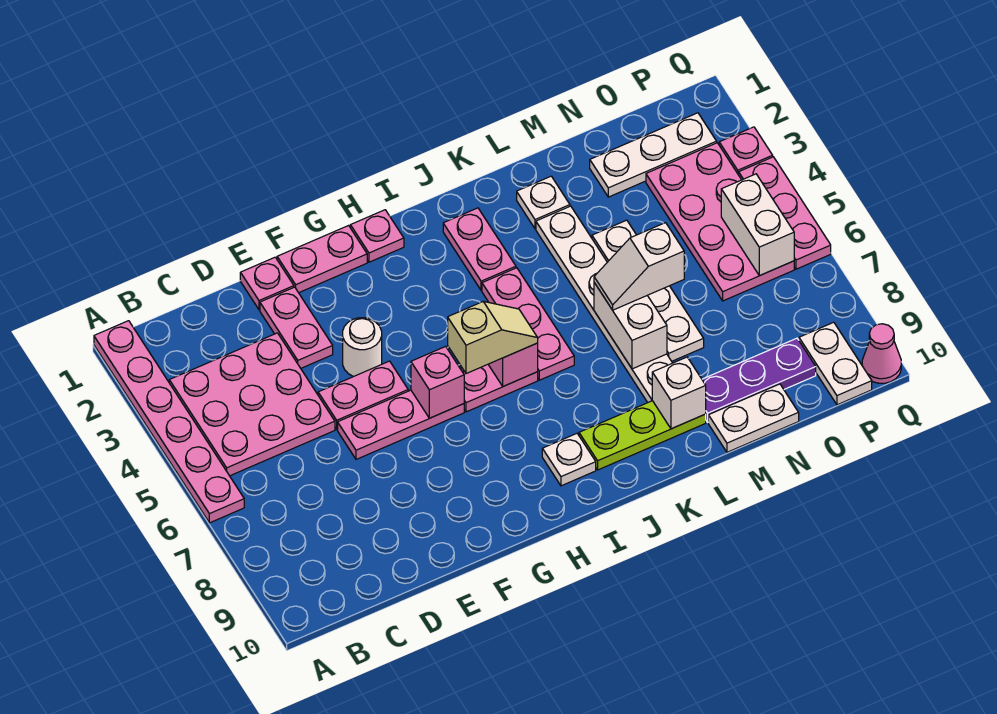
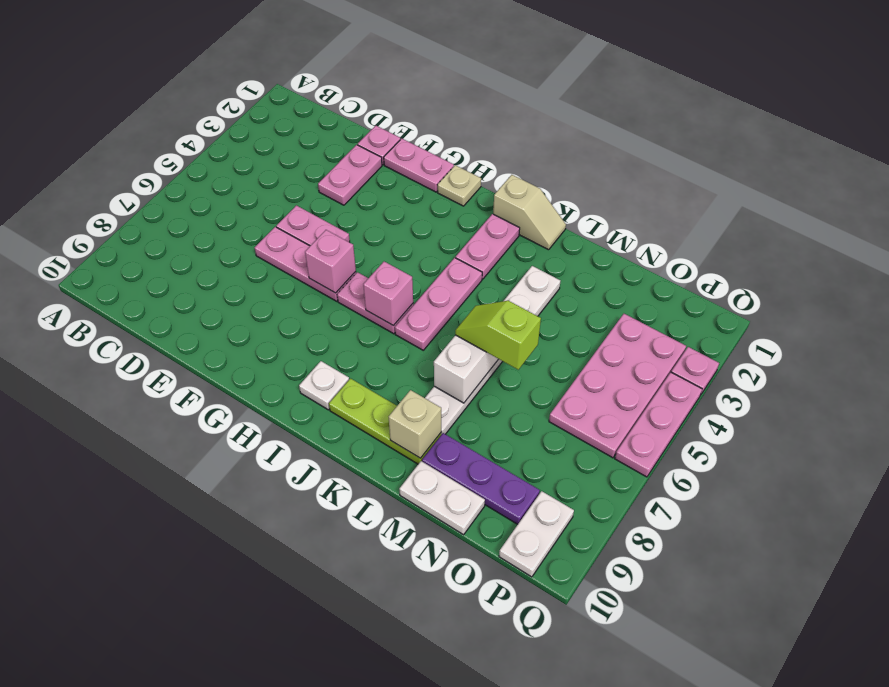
pink plate A1:A6 level 1 -> none
pink plate B3:D5 level 1 -> none
white round brick F4 level 1 -> none
pink plate H1 level 1 -> tan plate H1 level 1
tan slope H6:I6 level 3 top H -> tan slope J1:K1 level 1 top J
white plate L2 level 1 -> none
white slope L6:M6 level 3 top M -> lime slope L6:M6 level 3 top M
white brick L9 level 2 -> tan brick L9 level 2
white plate M4:M7 level 1 -> none
white plate N2:P2 level 1 -> none
white brick P5:P6 level 2 -> none
pink cone Q10 level 1 -> none

